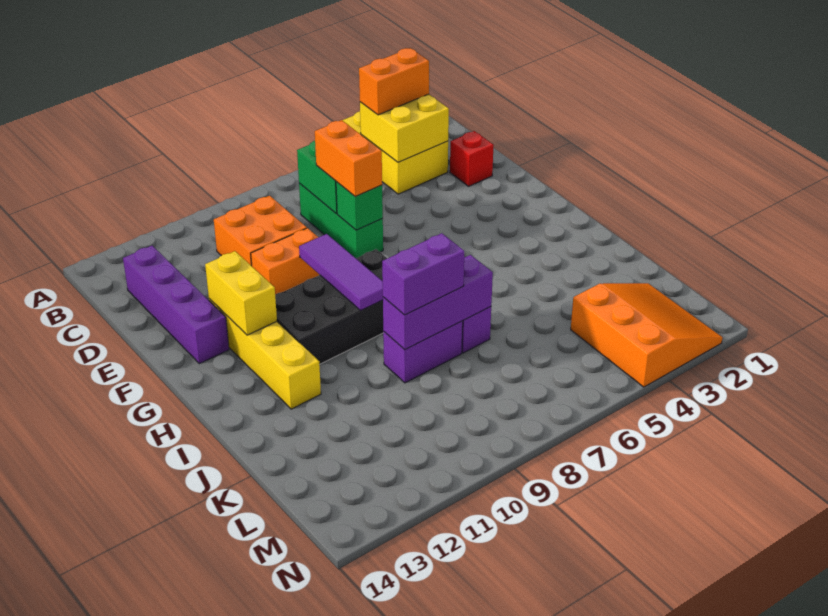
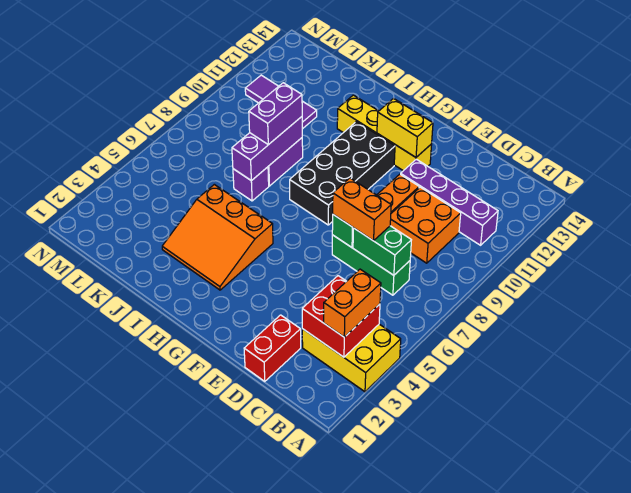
yellow brick B3:C4 level 2 -> red brick B3:C4 level 2
purple brick C13:F13 level 1 -> purple brick B11:E11 level 1
red brick D2 level 1 -> red brick D1:D2 level 1
purple tile F9:H9 level 2 -> purple tile K11:M11 level 1
orange slope L2:N4 level 1 top 4 -> orange slope H3:J5 level 1 top 5

